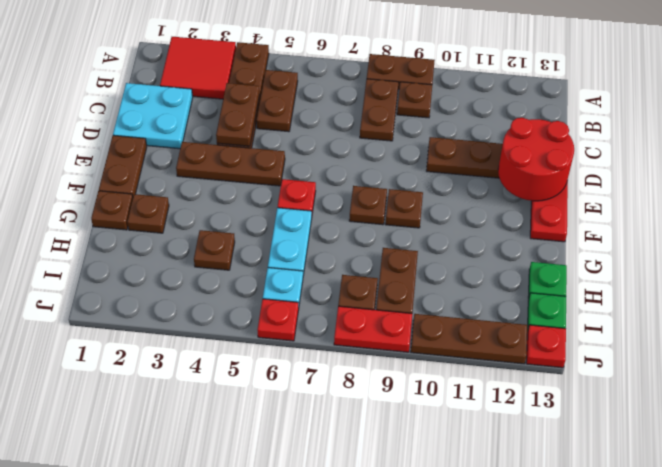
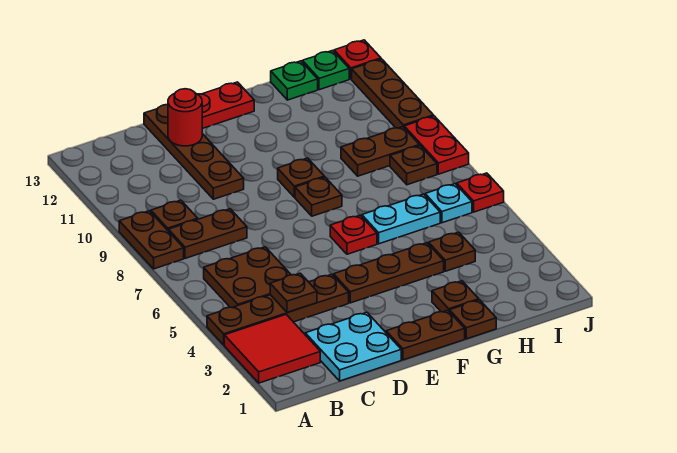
brown plate B5:C5 level 1 -> brown plate B5:C6 level 1
brown plate C4:D4 level 2 -> brown plate C4 level 2
red round brick D12:E13 level 2 -> red round brick D12 level 2
brown plate E3:E5 level 1 -> brown plate E4:G4 level 1

